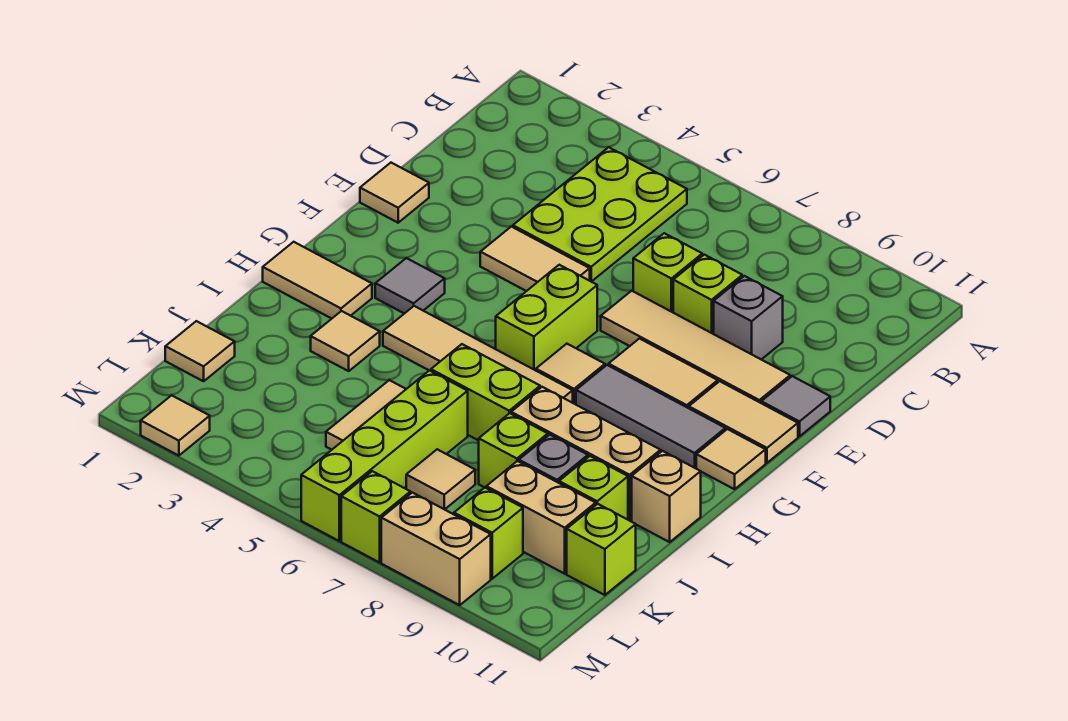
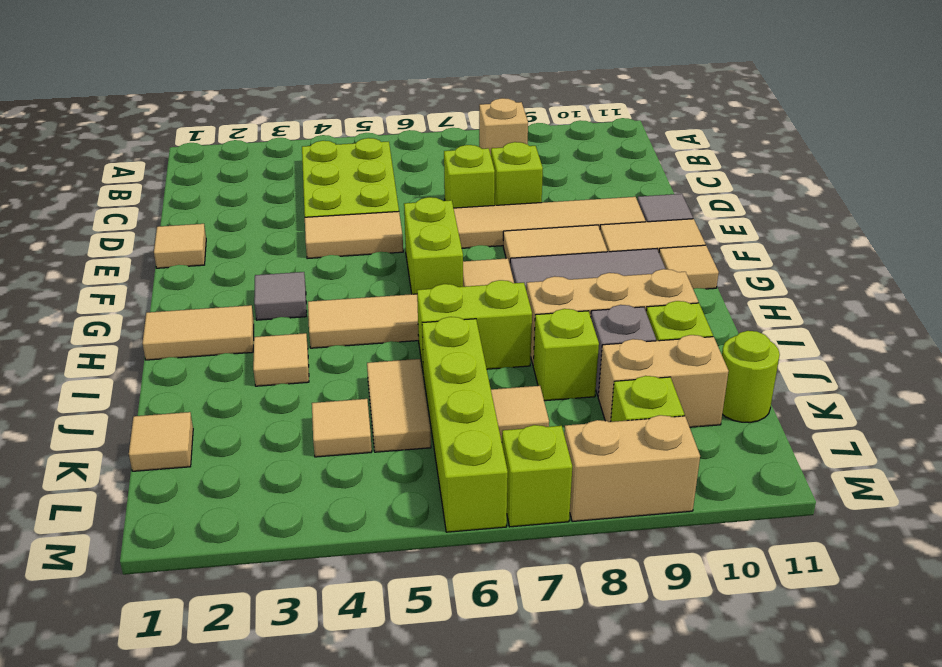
grey brick D9 level 1 -> none
tan brick I11 level 1 -> tan brick B8 level 1
lime brick K11 level 1 -> lime round brick K11 level 1
tan tile M2 level 1 -> tan tile K4 level 1

